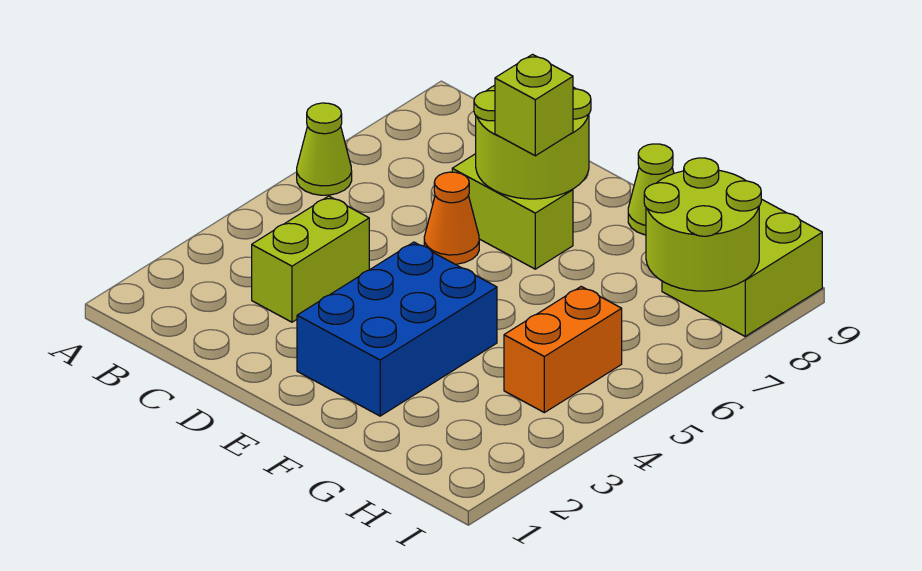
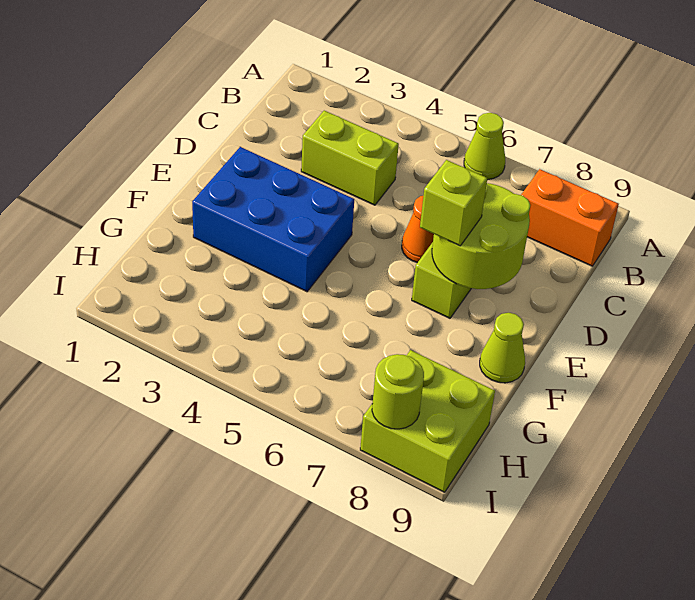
orange brick H4:H5 level 1 -> orange brick B8:B9 level 1
lime round brick H7:I8 level 2 -> lime round brick I8 level 2

